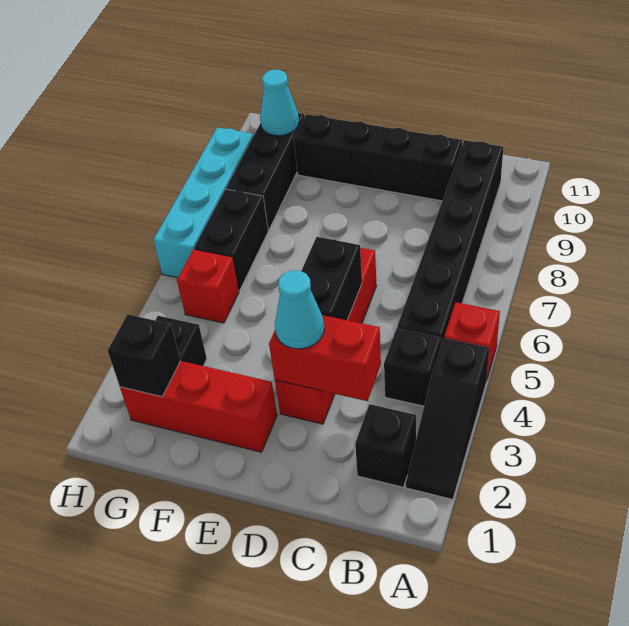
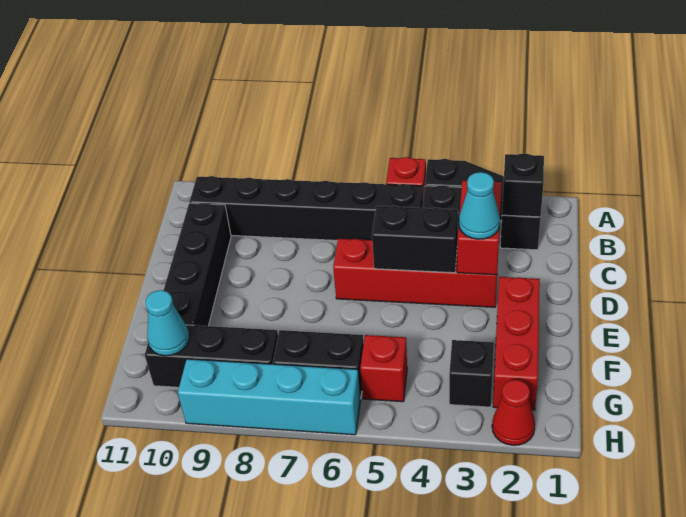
black brick G2 level 2 -> black brick B2 level 2
none -> red cone H2 level 1

